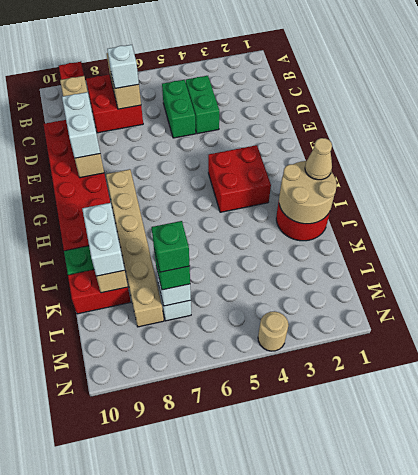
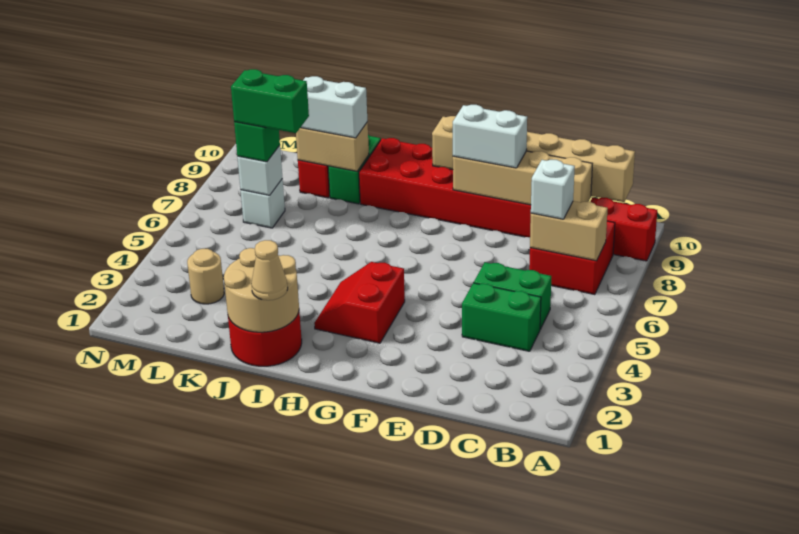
red brick G3:H4 level 1 -> red slope G3:H4 level 1 top G
tan brick G8:L8 level 1 -> tan brick B10:G10 level 2
green brick L7 level 4 -> green brick K7:L7 level 4
tan round brick N4 level 1 -> tan round brick L3 level 1

